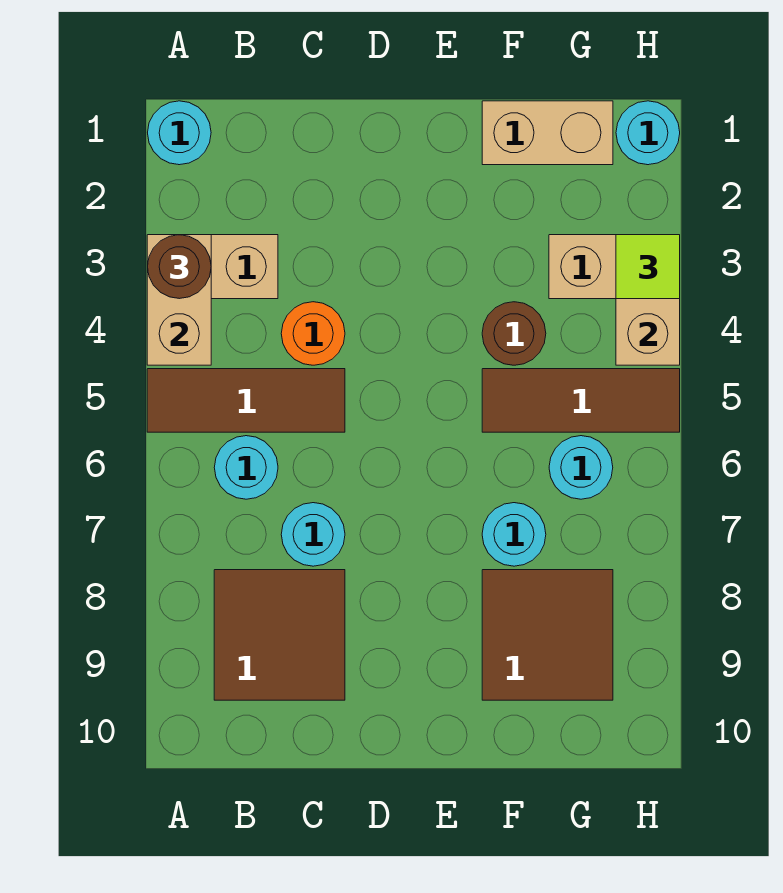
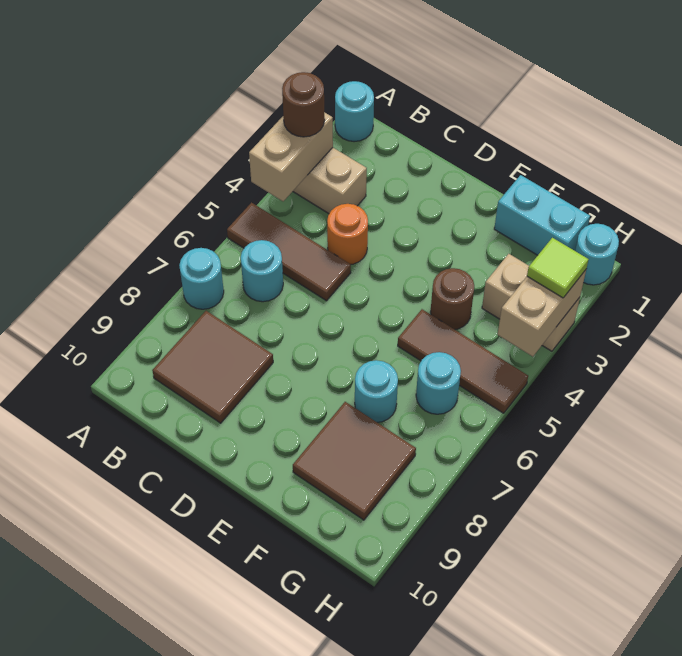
cyan round brick C7 level 1 -> cyan round brick A7 level 1
tan brick F1:G1 level 1 -> cyan brick F1:G1 level 1

